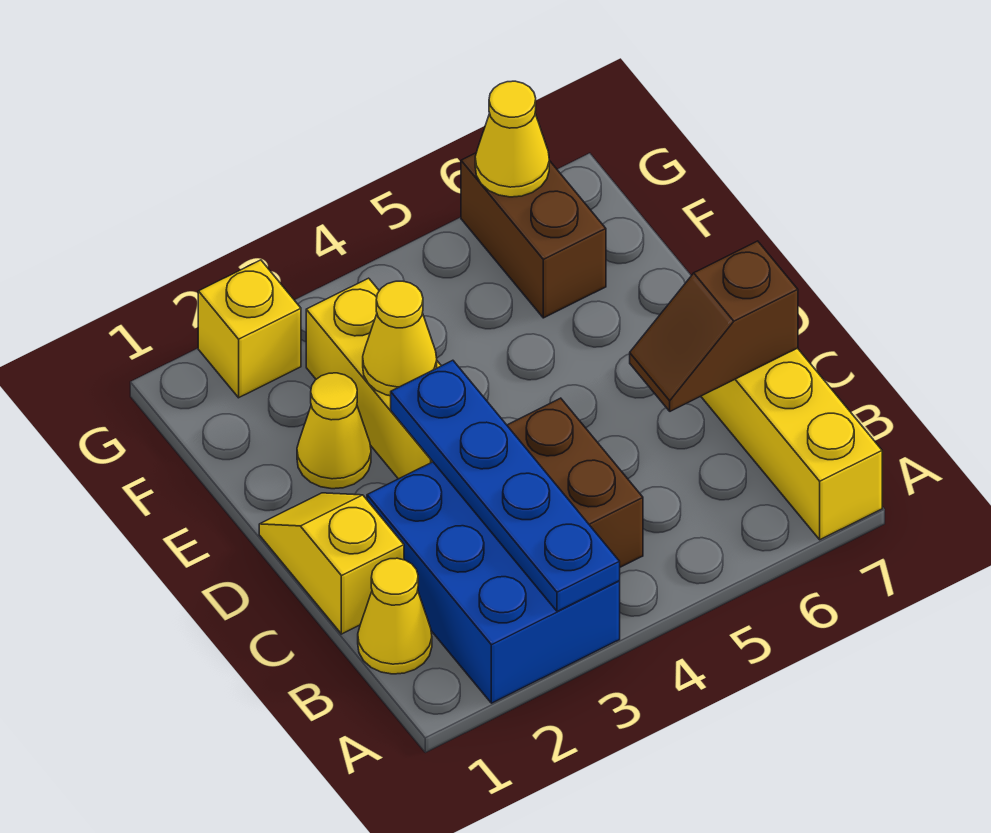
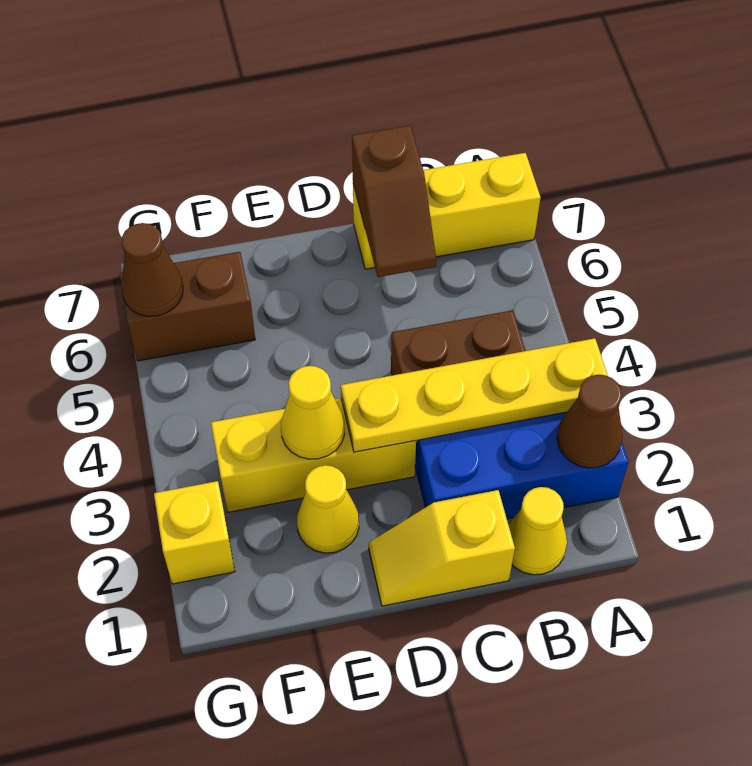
none -> brown cone A2 level 2
blue plate A3:D3 level 2 -> yellow plate A3:D3 level 2
yellow cone G6 level 2 -> brown cone G6 level 2

